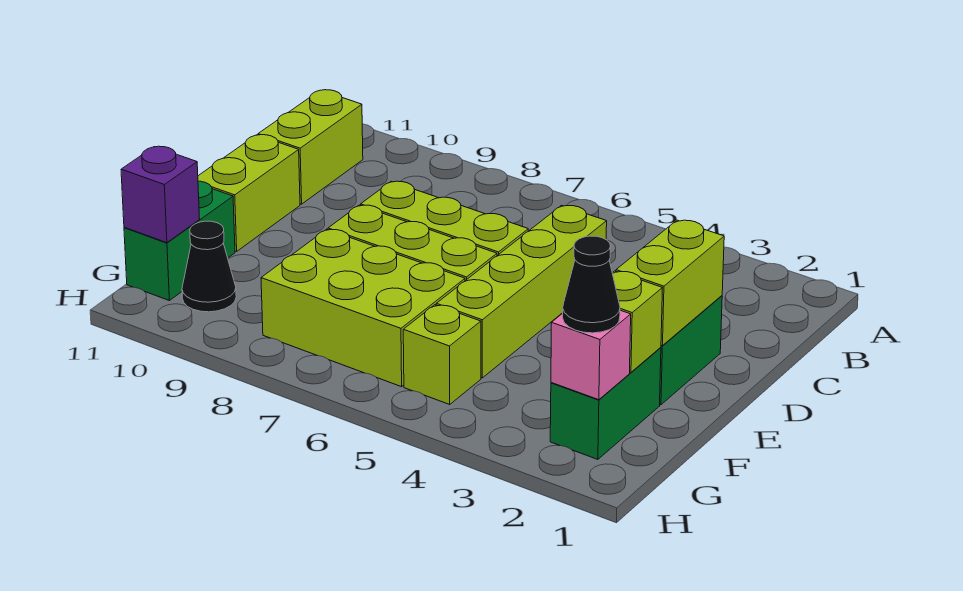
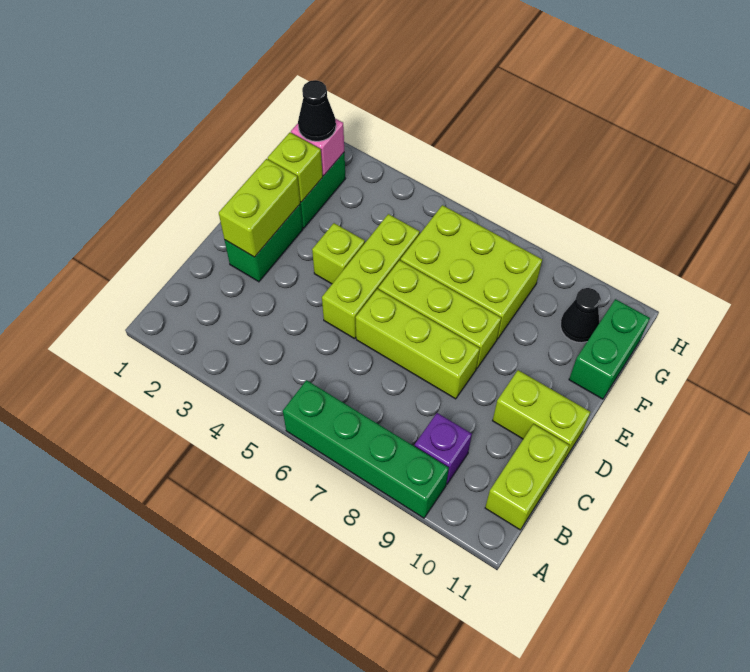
none -> green brick A6:A9 level 1
lime brick C5:F5 level 1 -> lime brick D5:F5 level 1
lime brick D11:E11 level 1 -> lime brick D10:D11 level 1
lime brick G5 level 1 -> lime brick E4 level 1
purple brick G11 level 2 -> purple brick B9 level 1

